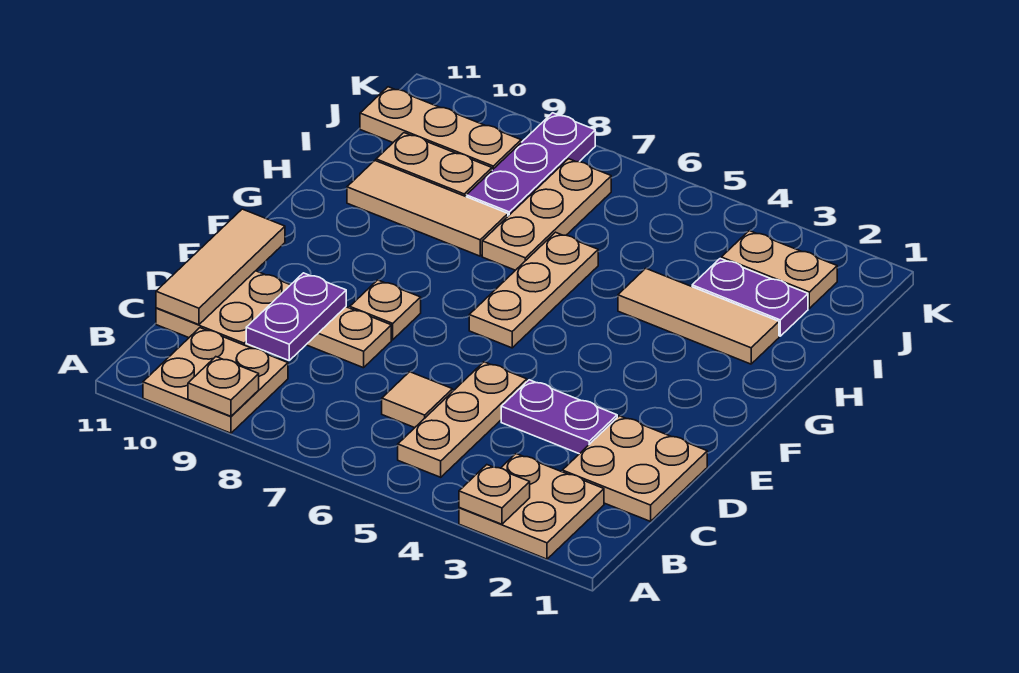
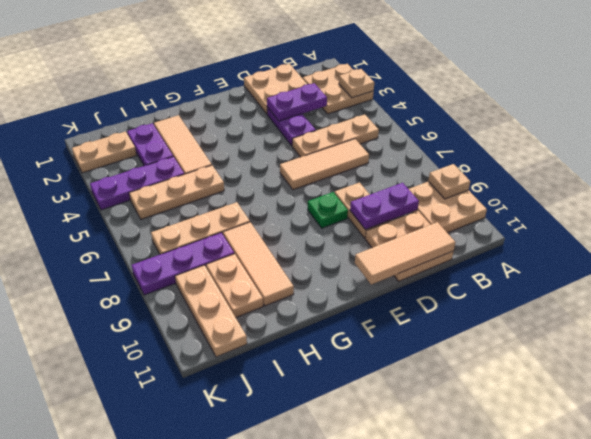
none -> purple plate C3:D3 level 2
tan tile C6 level 1 -> tan tile C6:E6 level 1
tan plate E8 level 1 -> green plate E8 level 1
tan plate F6:H6 level 1 -> tan plate H5:J5 level 1
none -> purple plate I4:K4 level 1
tan plate J2:J3 level 1 -> tan plate J2:K2 level 1

